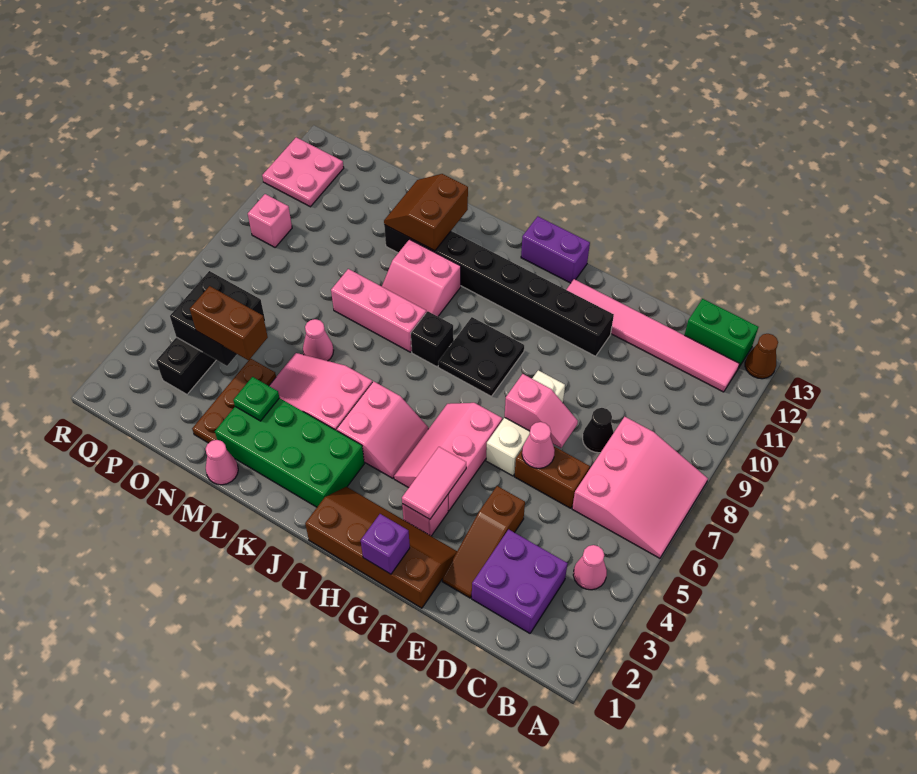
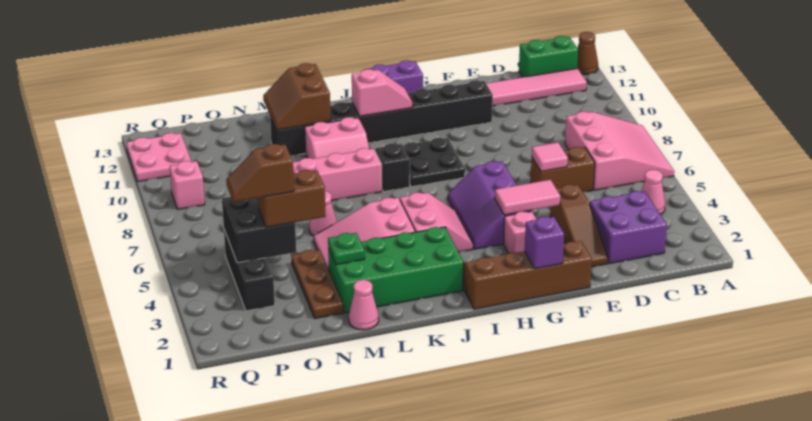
black cone D8 level 1 -> none
pink cone E6 level 2 -> pink tile E6 level 2
pink slope E7:F7 level 2 top F -> pink slope I11:J11 level 2 top J
white brick F6:F8 level 1 -> none
pink tile G3:G4 level 2 -> pink tile F4:G4 level 2
pink slope G4:H6 level 1 top G -> purple slope G4:H6 level 1 top G
none -> brown slope O4:P4 level 4 top O

